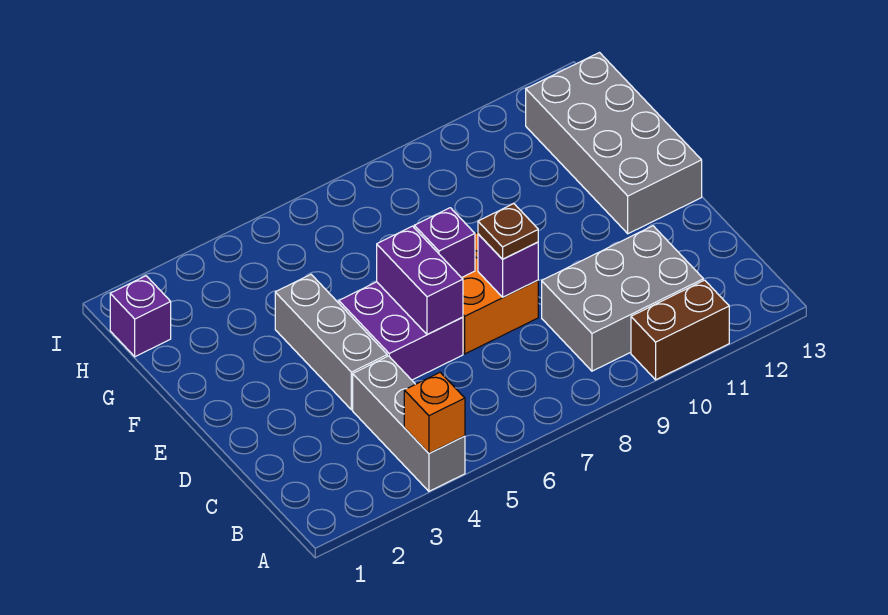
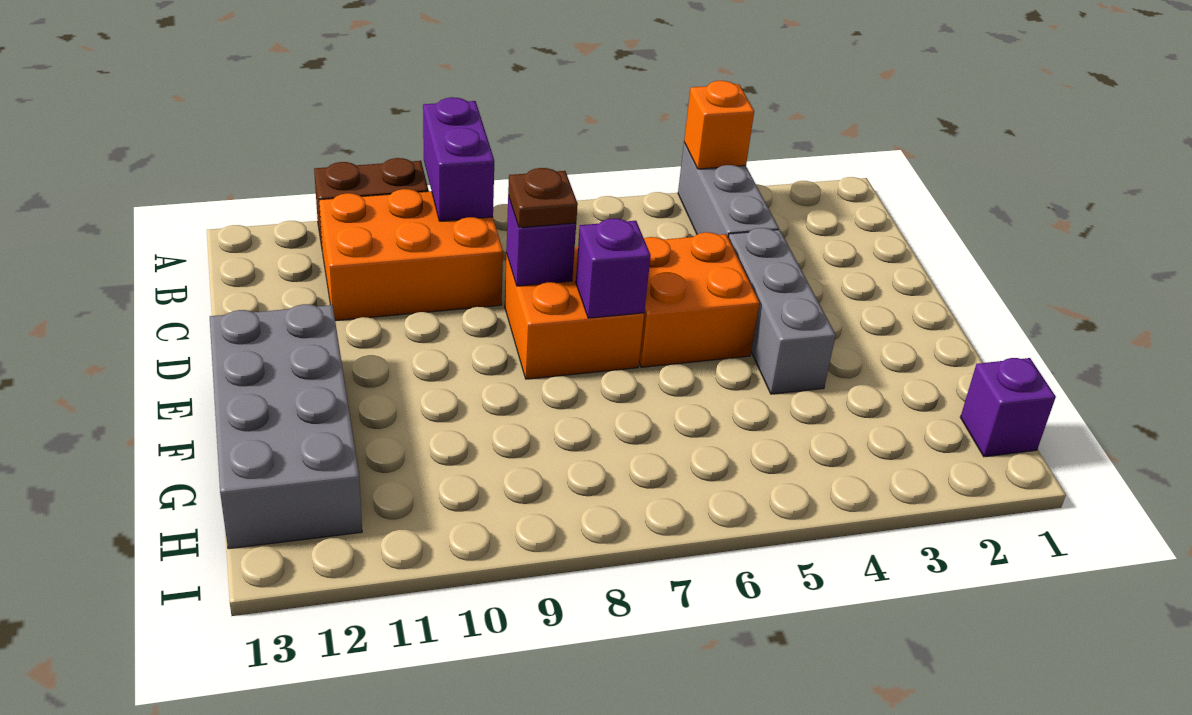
grey brick B9:C11 level 1 -> orange brick B9:C11 level 1
purple brick D5:E6 level 1 -> orange brick D5:E6 level 1
purple brick D6:E6 level 2 -> purple brick A9:B9 level 2

